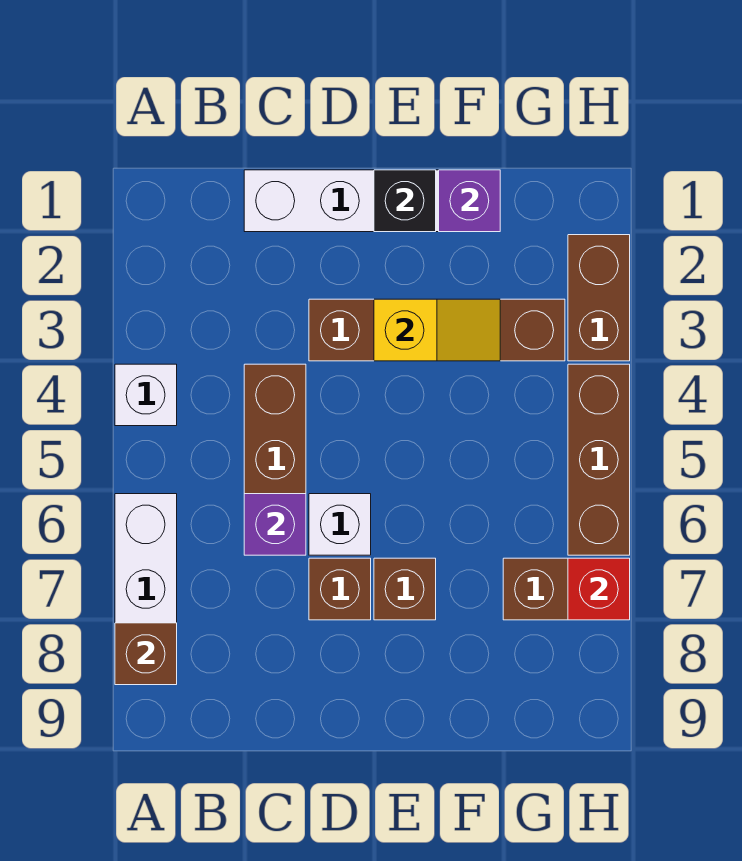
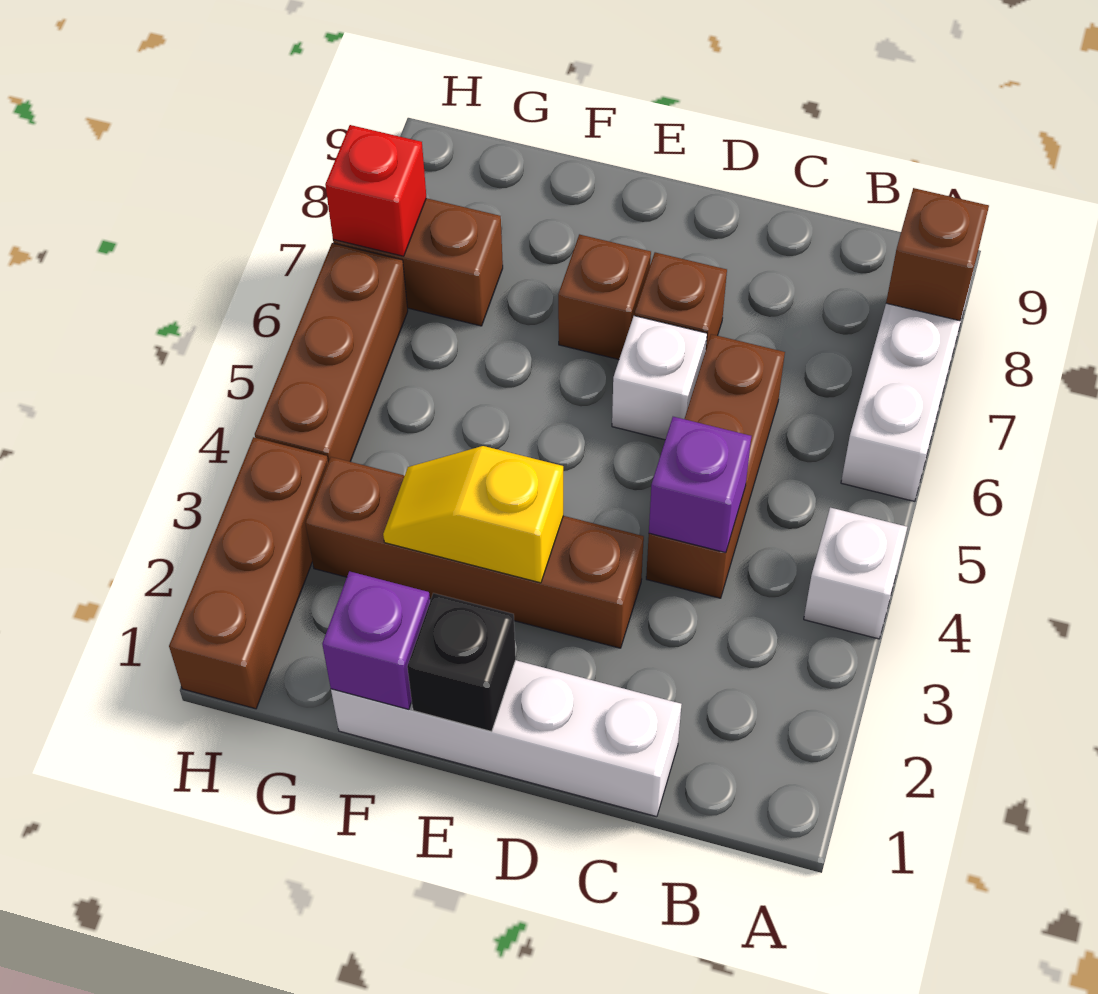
purple brick C6 level 2 -> purple brick C4 level 2
brown brick H2:H3 level 1 -> brown brick H1:H3 level 1

